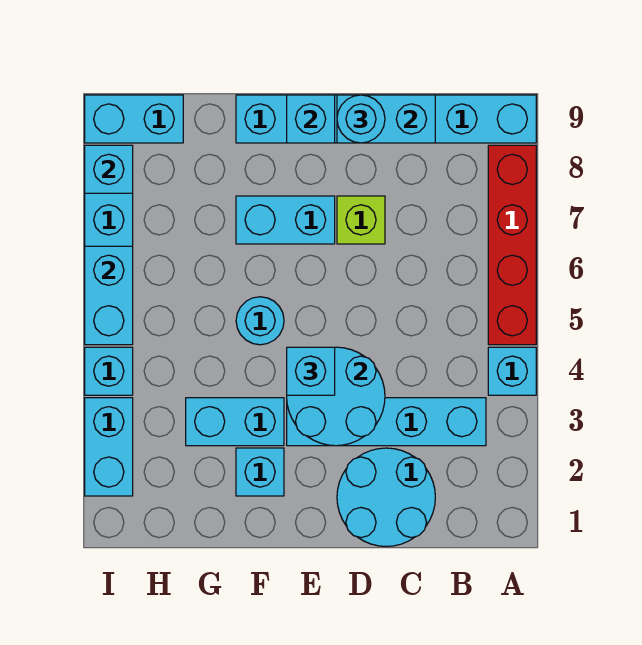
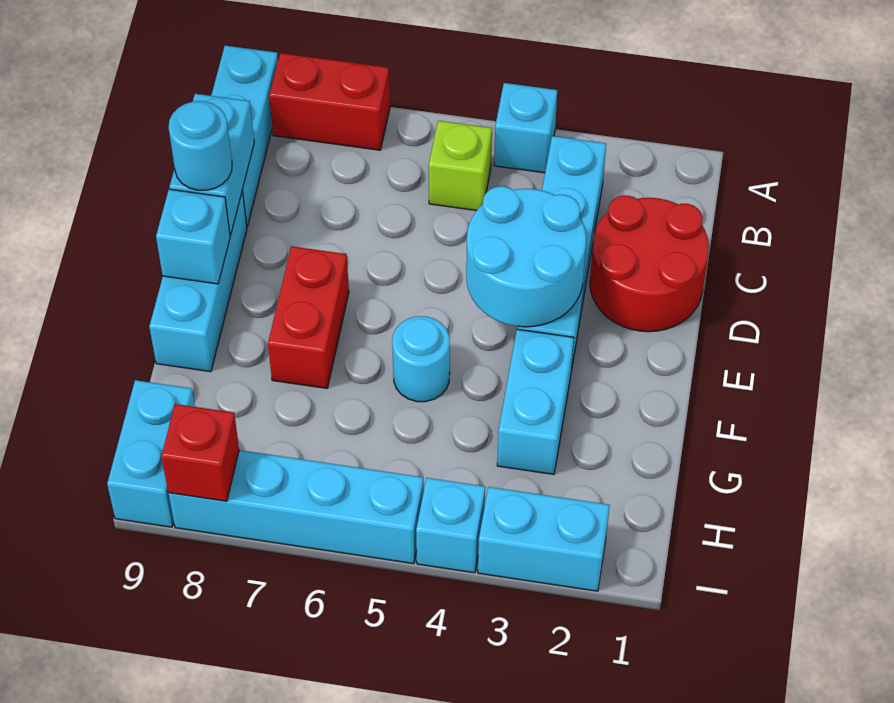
red brick A5:A8 level 1 -> red brick A7:A8 level 1
cyan round brick C1:D2 level 1 -> red round brick C1:D2 level 1
lime brick D7 level 1 -> lime brick B5 level 1
cyan brick E4 level 3 -> none
cyan brick E7:F7 level 1 -> red brick E7:F7 level 1
cyan brick F2 level 1 -> none
cyan brick I5:I6 level 2 -> none
cyan brick I8 level 2 -> red brick I8 level 2

